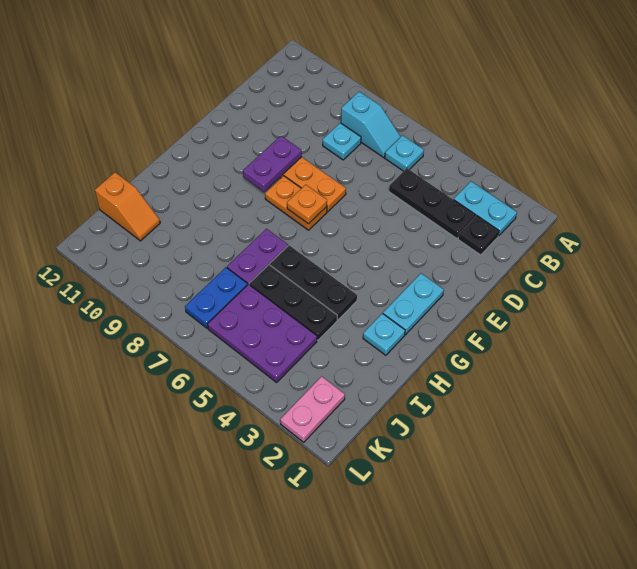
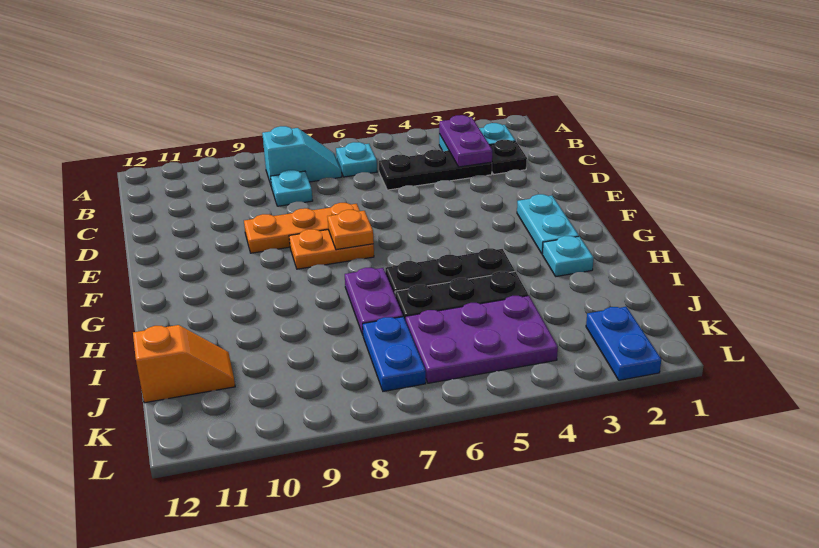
purple plate E9:F9 level 2 -> purple plate B3:C3 level 2
pink plate K2:L2 level 1 -> blue plate K2:L2 level 1

